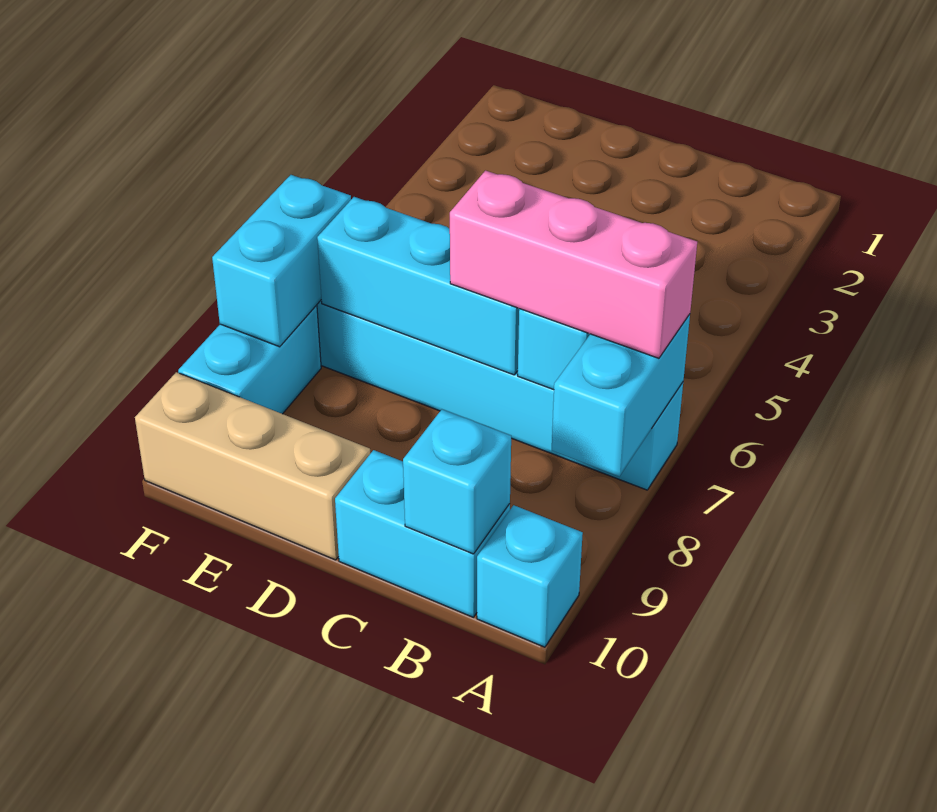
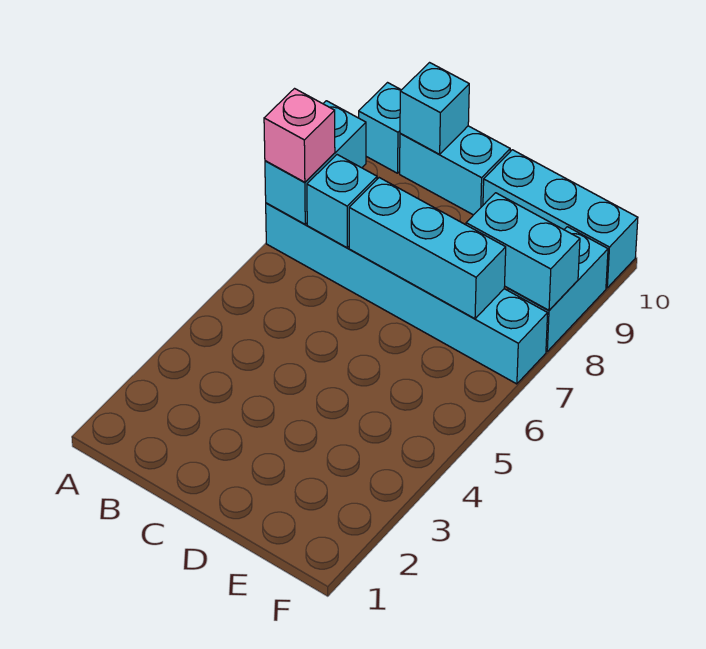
pink brick A7:C7 level 3 -> pink brick A7 level 3
tan brick D10:F10 level 1 -> cyan brick D10:F10 level 1
cyan brick F7:F8 level 2 -> cyan brick E8:F8 level 2

